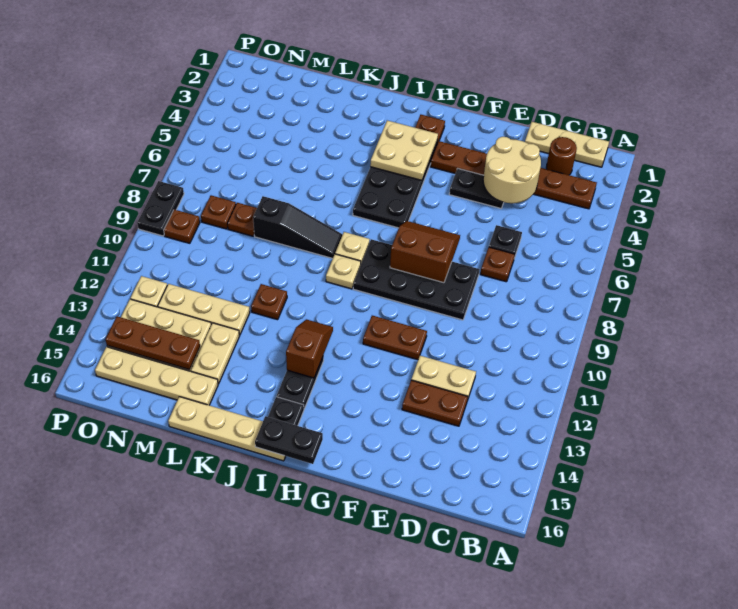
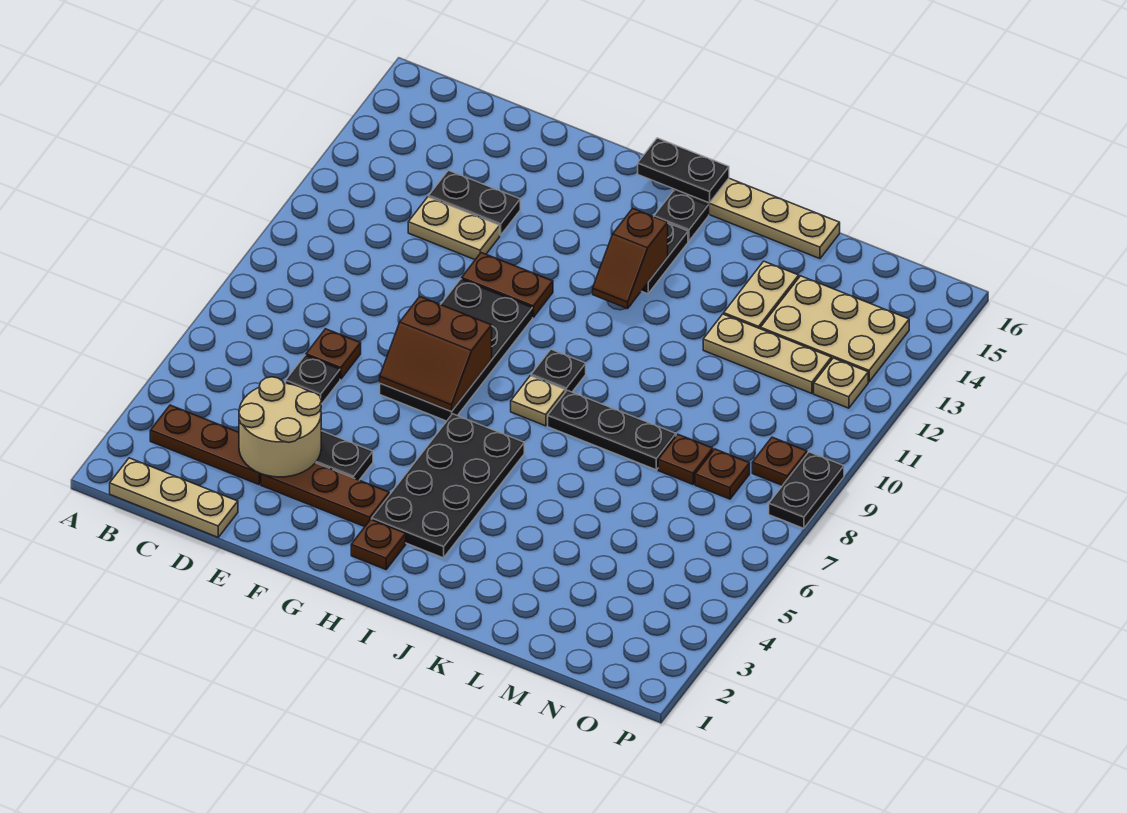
brown round brick C2 level 1 -> none
brown plate D13:E13 level 1 -> black plate D13:E13 level 1
black plate E8:H9 level 1 -> black plate F7:G10 level 1
tan plate H3:I4 level 2 -> none
tan plate I9 level 1 -> black plate I9 level 1
black slope J8:L8 level 1 top L -> black plate J8:L8 level 1
brown plate K11 level 1 -> none
tan plate L15:O15 level 1 -> none
brown plate M14:O14 level 2 -> none

